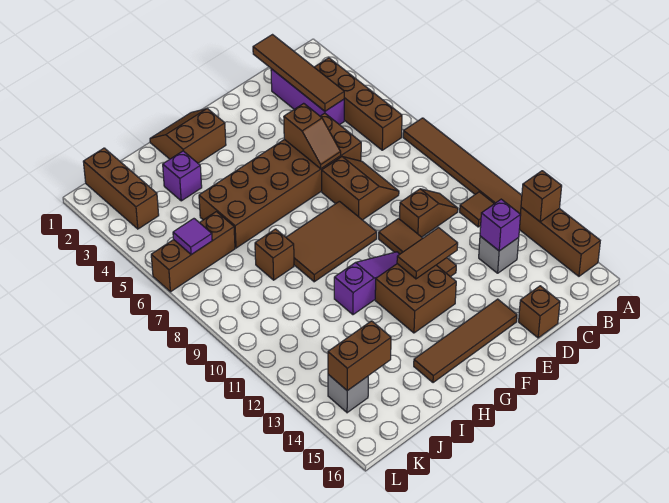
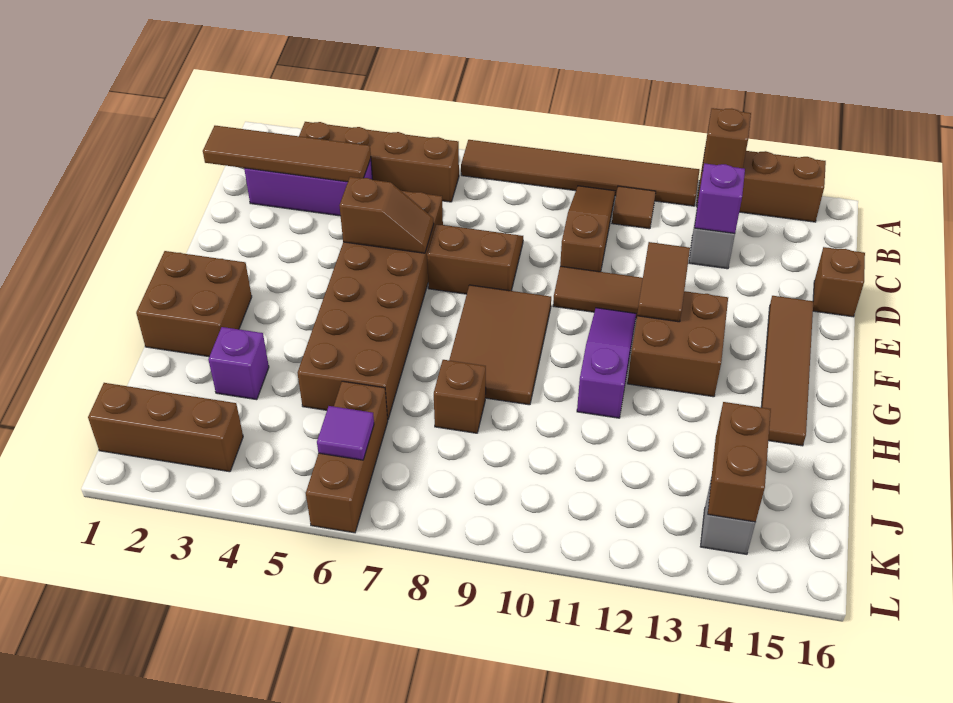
brown slope C10:D10 level 1 top D -> brown slope B10:D10 level 1 top D
brown slope G1:H2 level 1 top 2 -> brown brick G1:H2 level 1

